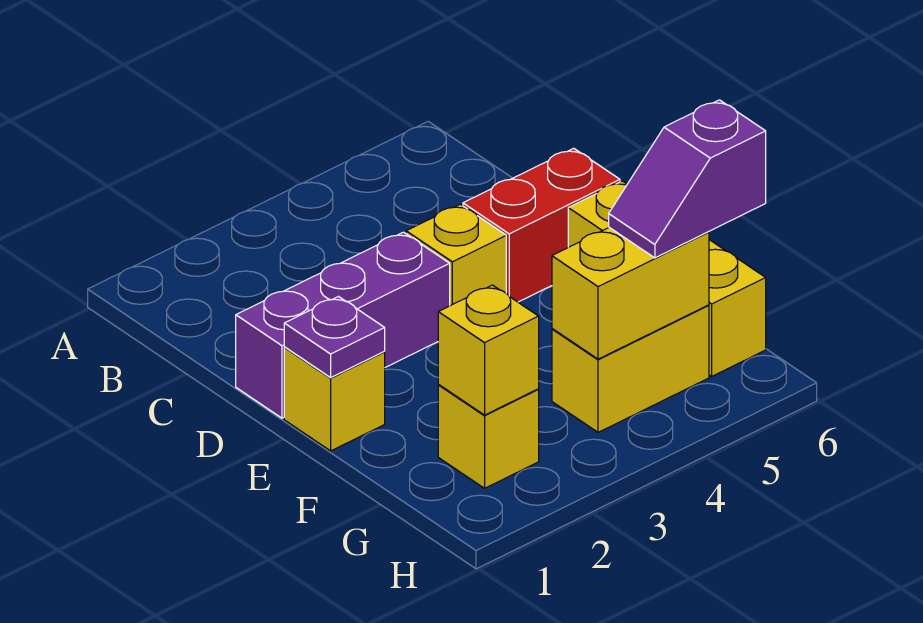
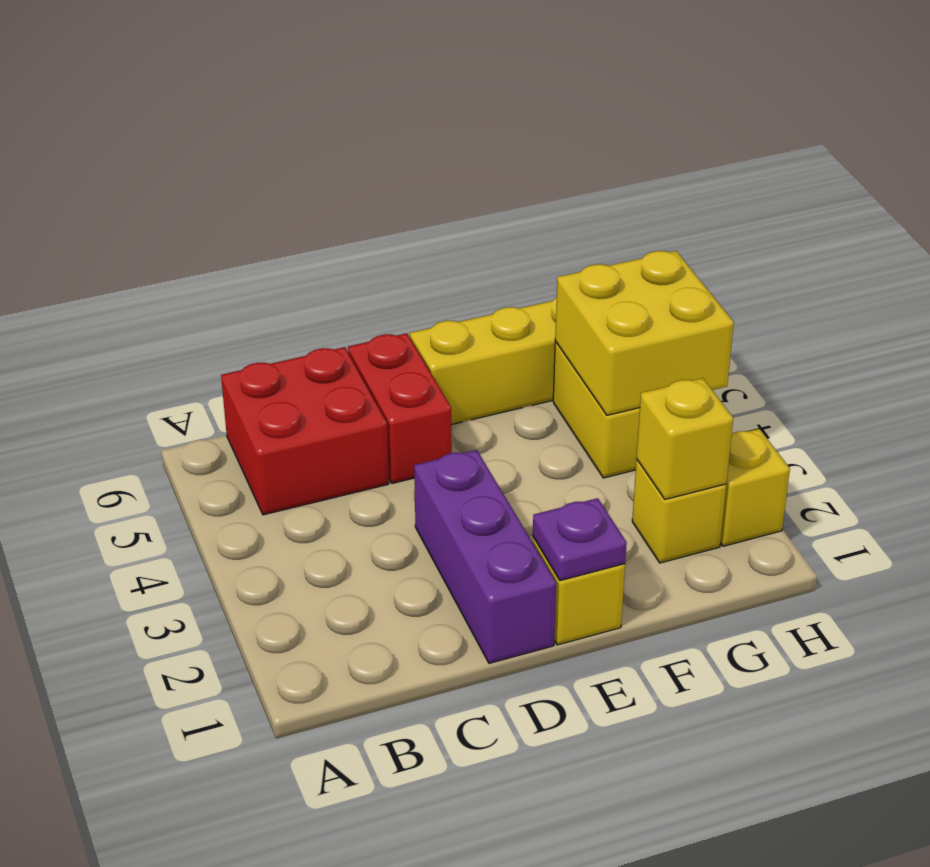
none -> red brick B5:C6 level 1
yellow brick D4 level 1 -> yellow brick H2 level 1
yellow brick G4:G5 level 2 -> yellow brick G4:H5 level 2
purple slope G5:G6 level 3 top 6 -> none

